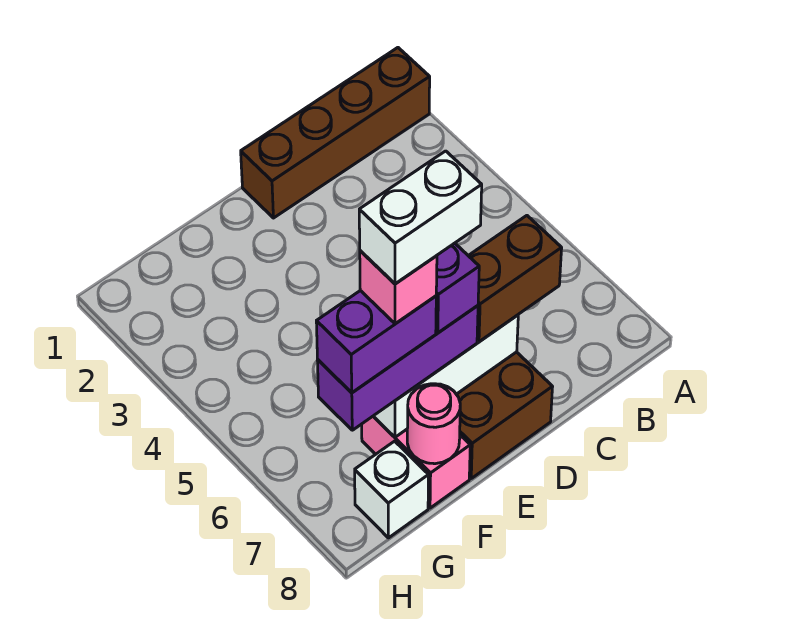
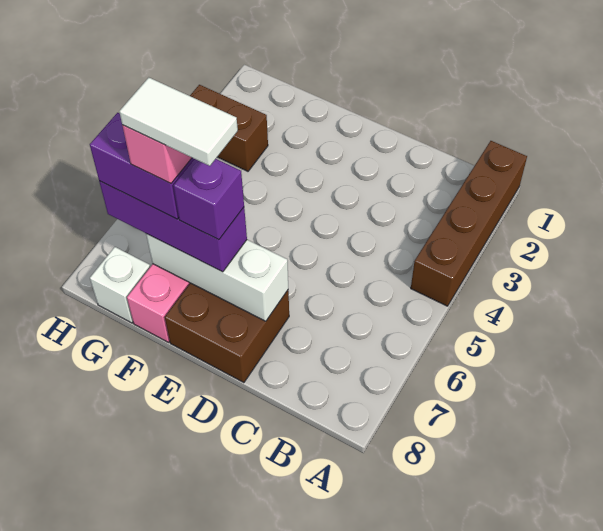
brown brick A1:D1 level 1 -> brown brick A1:A4 level 1
brown brick C7:D7 level 3 -> brown brick G3:H3 level 1
white brick E7:F7 level 6 -> white tile E7:F7 level 6
pink round brick F8 level 2 -> none

